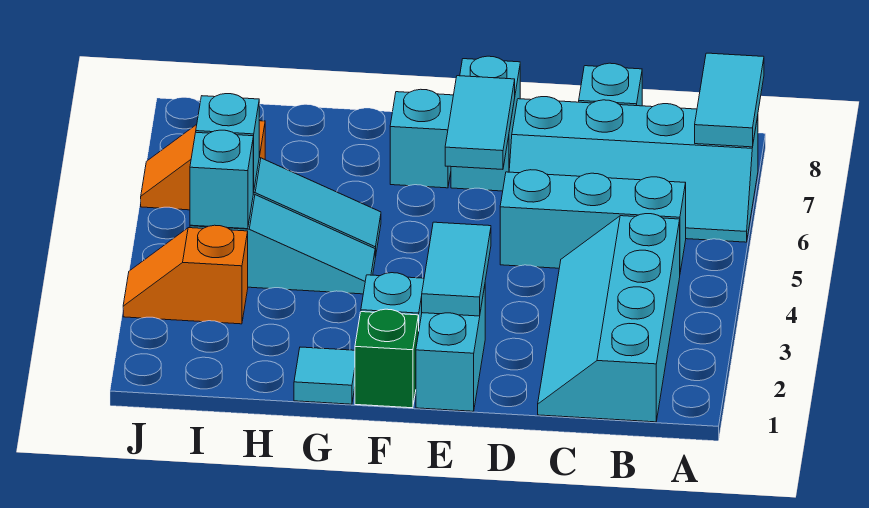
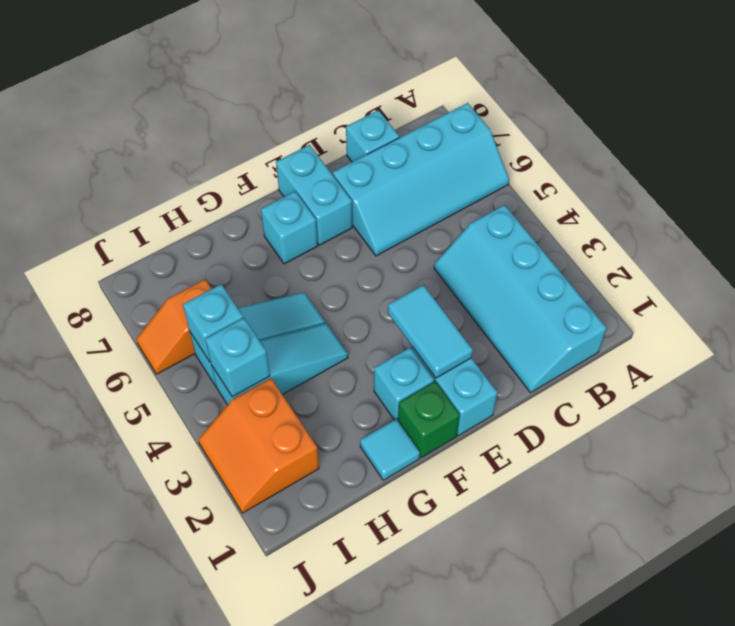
cyan tile A7:A8 level 2 -> none
cyan brick B5:D5 level 1 -> none
cyan tile E6:E7 level 2 -> none
orange slope I3:J3 level 1 top I -> orange slope I2:J3 level 1 top I

